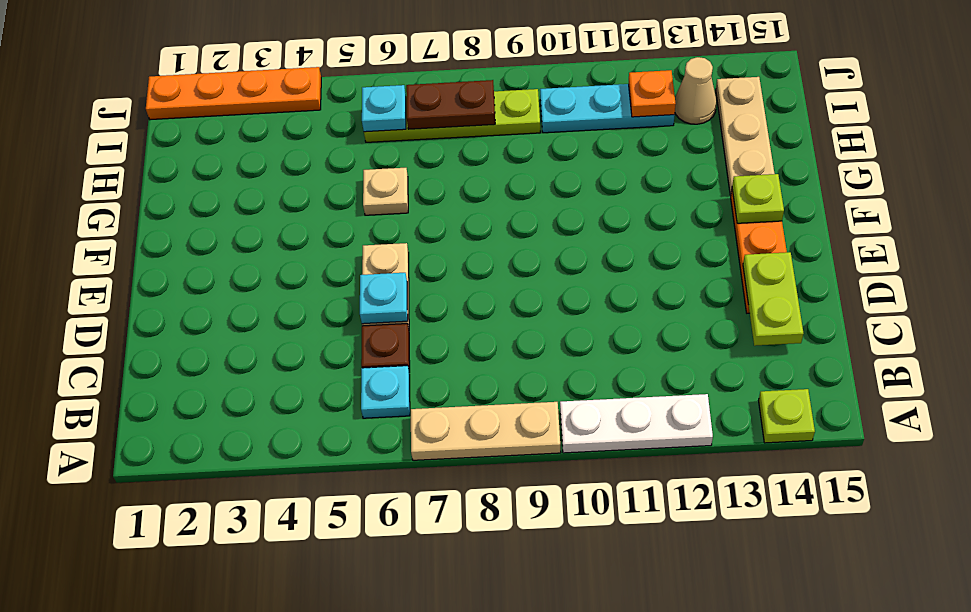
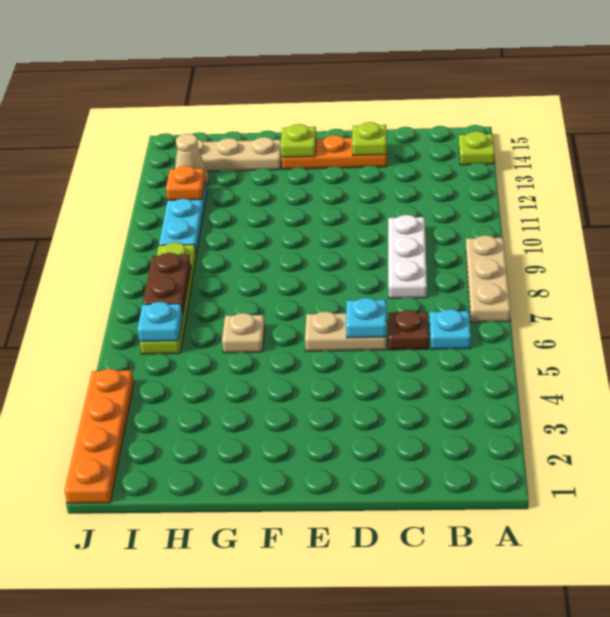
white plate A10:A12 level 1 -> white plate C8:C10 level 1
lime plate C14:D14 level 2 -> lime plate D14 level 2

